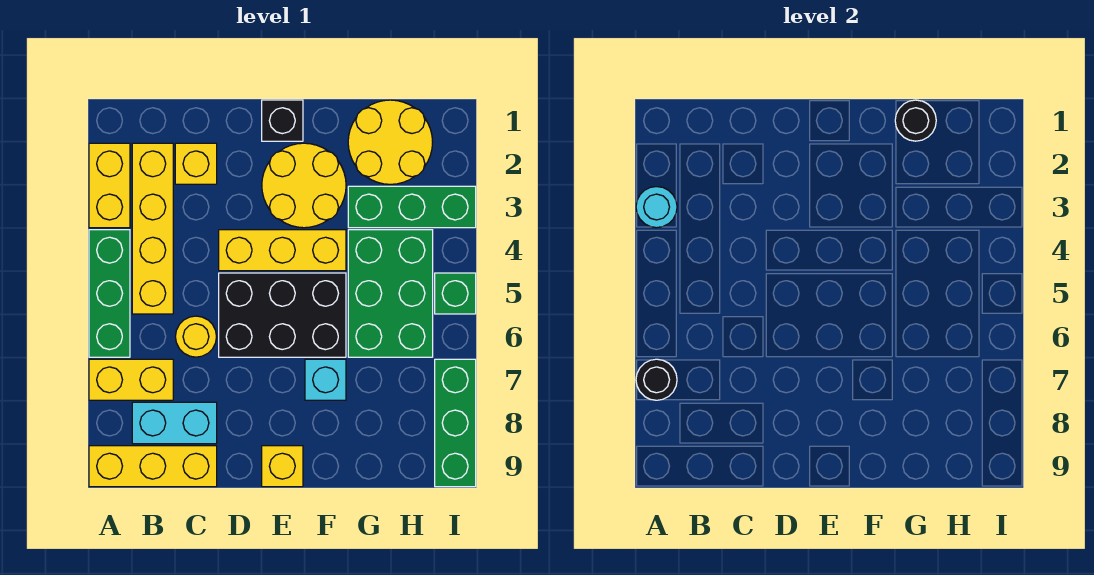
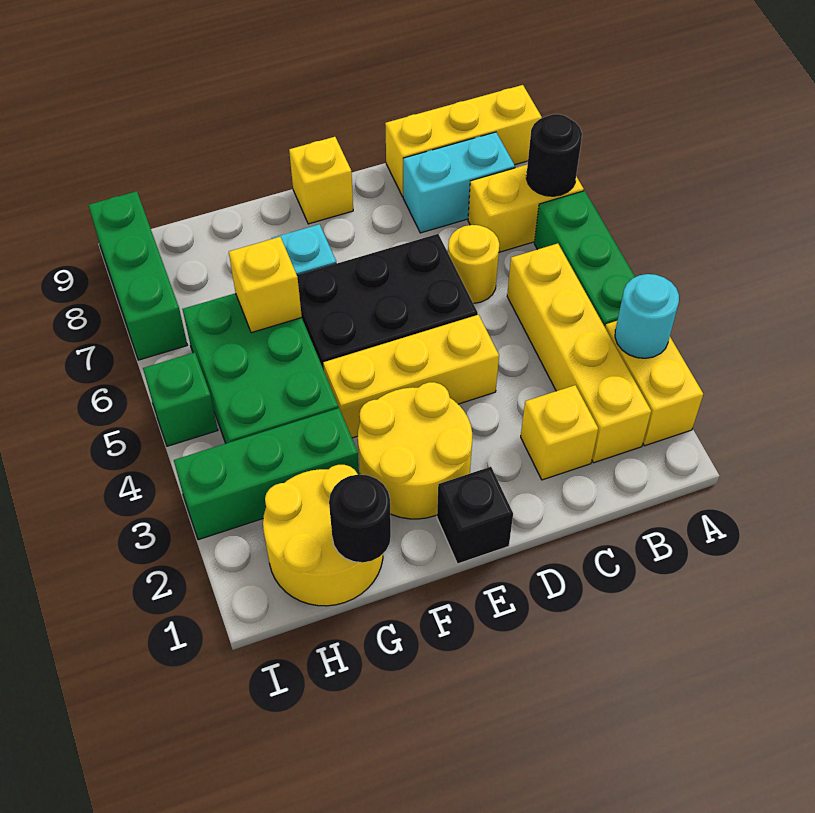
none -> yellow brick G6 level 2

